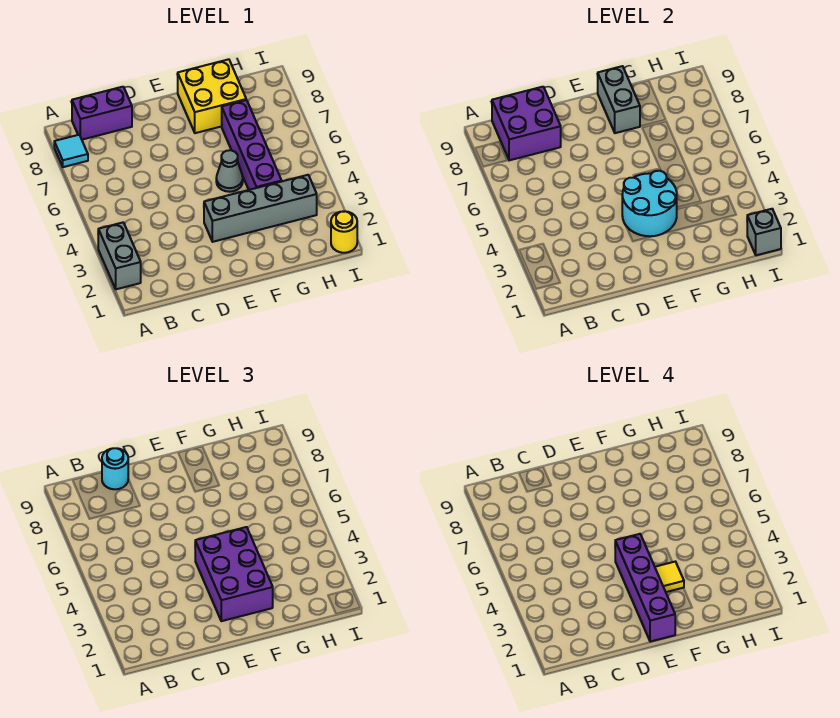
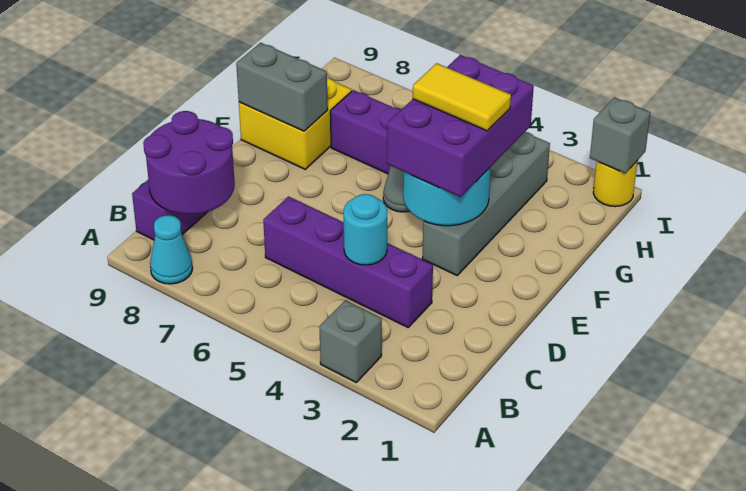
grey brick A2:A3 level 1 -> grey brick A3 level 1
cyan tile A8 level 1 -> cyan cone A8 level 1
purple brick B8:C9 level 2 -> purple round brick B8:C9 level 2
cyan round brick C9 level 3 -> cyan round brick C4 level 2
purple brick E1:E4 level 4 -> purple brick C3:C6 level 1
purple brick E2:F4 level 3 -> purple brick E3:G4 level 3
yellow tile F3 level 4 -> yellow tile F3:F4 level 4

